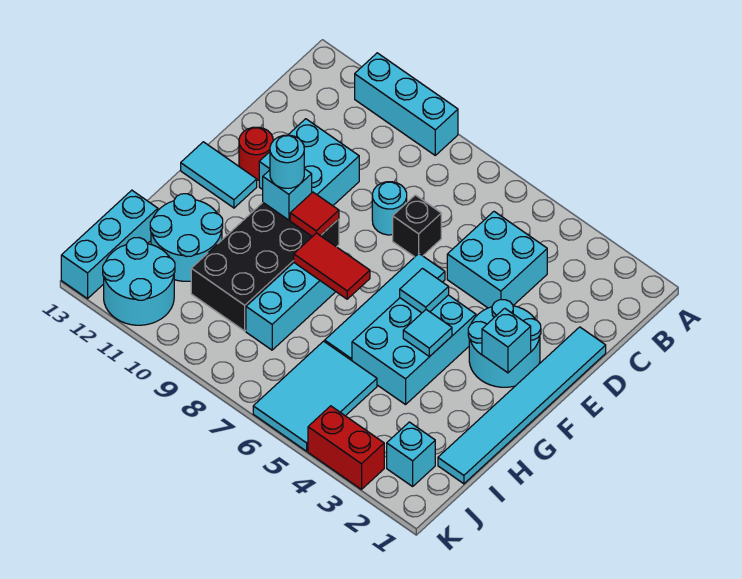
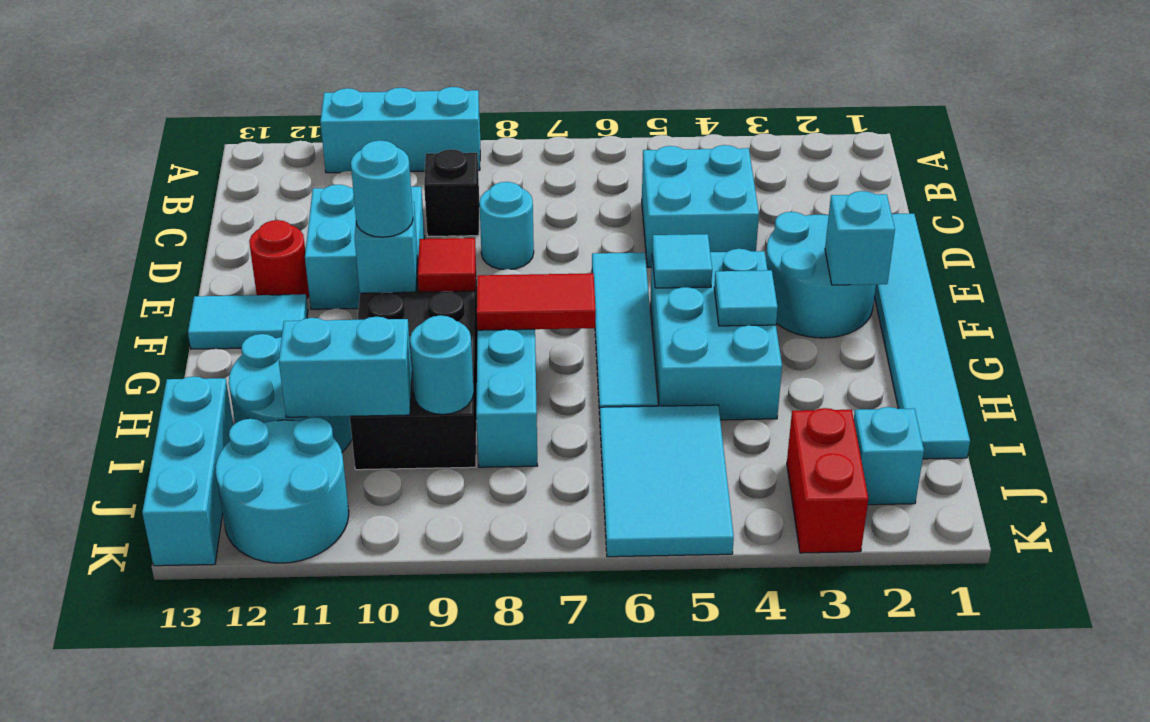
black brick D7 level 1 -> black brick C9 level 1
none -> cyan round brick I9 level 2
none -> cyan brick I10:I11 level 2
red brick K3:K4 level 1 -> red brick J3:K3 level 1

